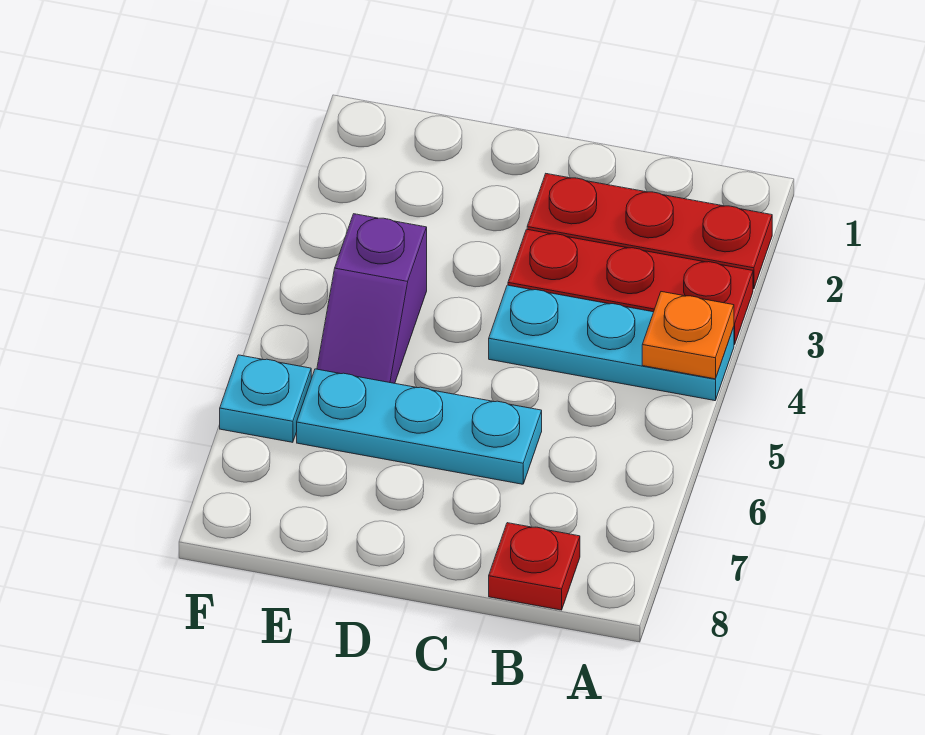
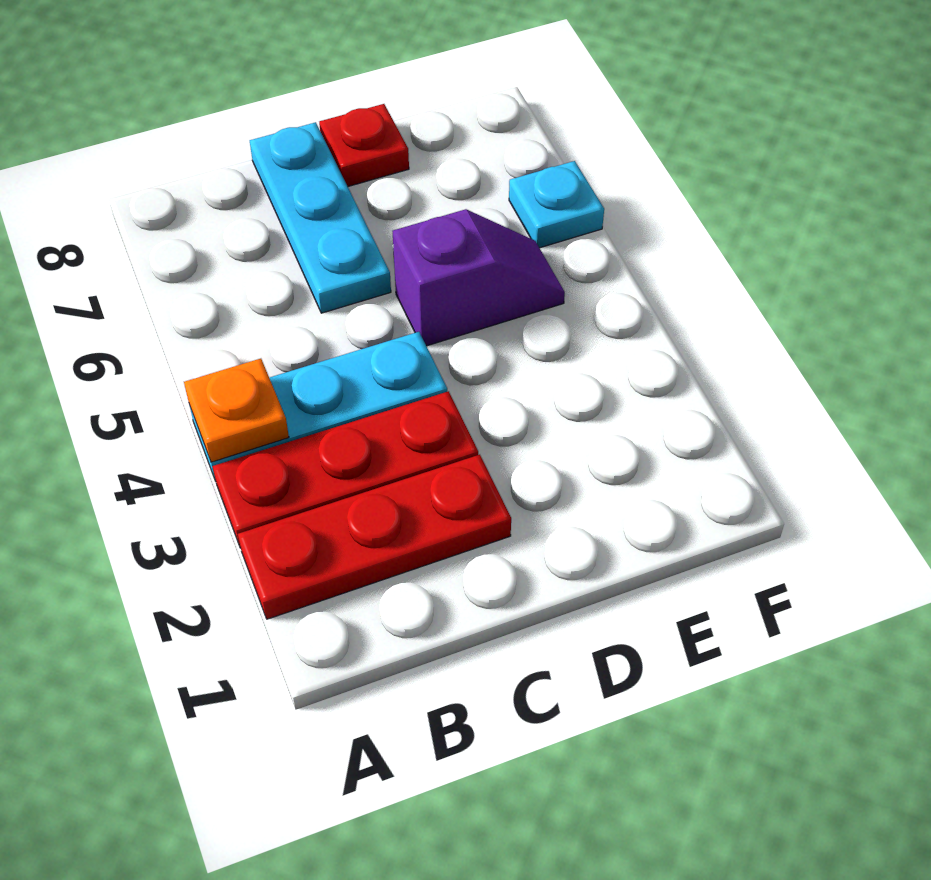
red plate B8 level 1 -> red plate D8 level 1
cyan plate C6:E6 level 1 -> cyan plate C6:C8 level 1
purple slope E4:E5 level 1 top 4 -> purple slope D5:E5 level 1 top D

